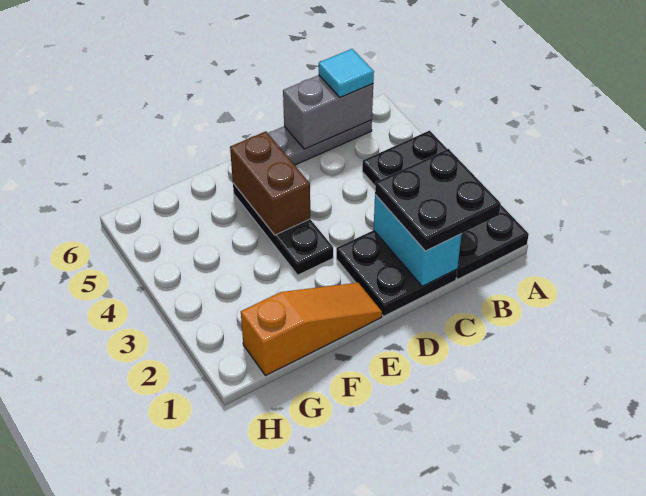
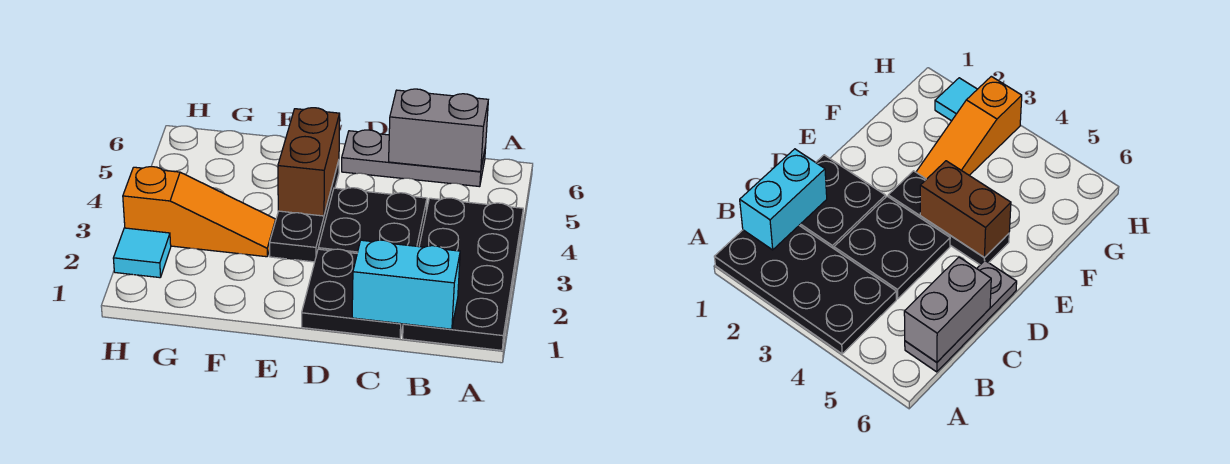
black plate B1:C2 level 3 -> black plate C3:D4 level 1
cyan tile B6 level 3 -> cyan tile H2 level 1
cyan brick C1:C2 level 2 -> cyan brick B1:C1 level 2
orange slope E1:G1 level 1 top G -> orange slope F3:H3 level 1 top H

